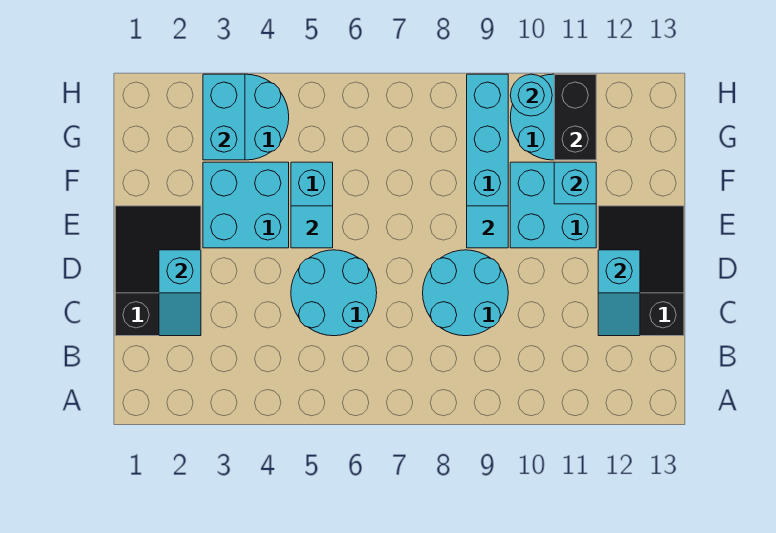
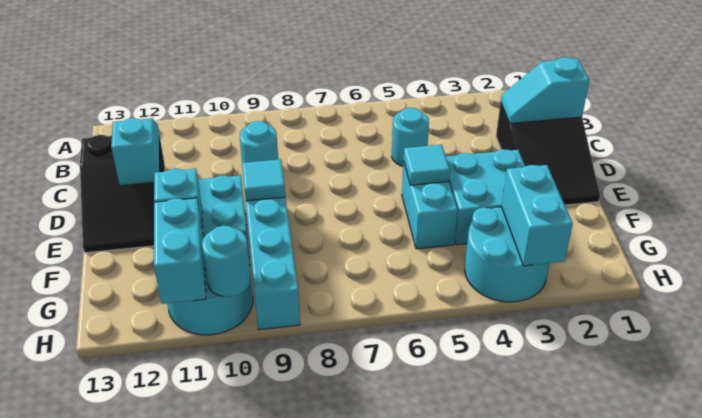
cyan slope C2:D2 level 2 top D -> cyan slope C1:C2 level 2 top 1
cyan round brick C5:D6 level 1 -> cyan round brick C5 level 1
cyan round brick C8:D9 level 1 -> cyan round brick C9 level 1
black brick G11:H11 level 2 -> cyan brick G11:H11 level 2

